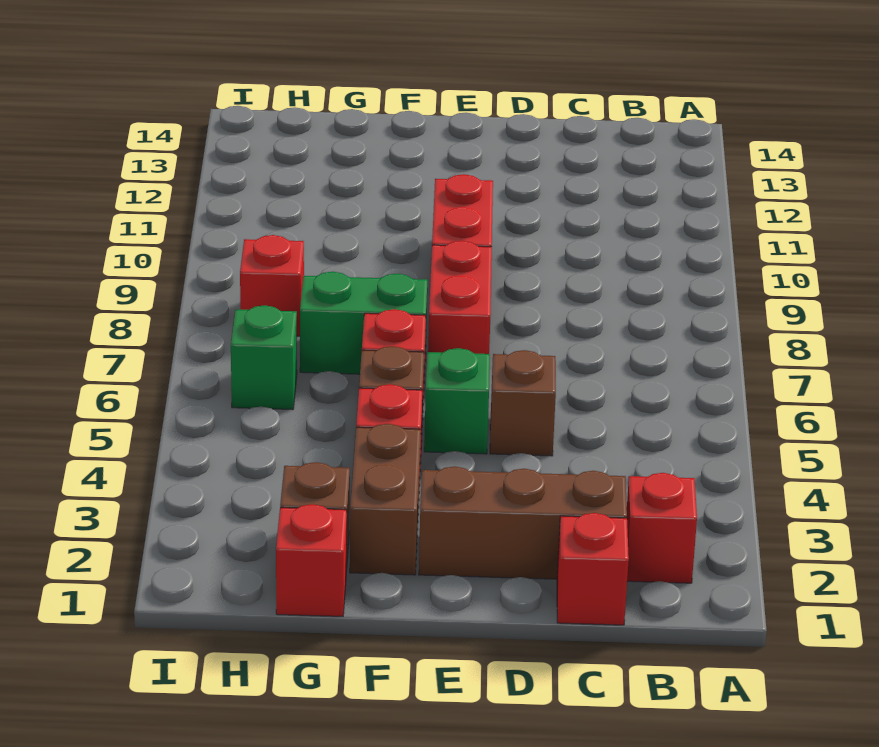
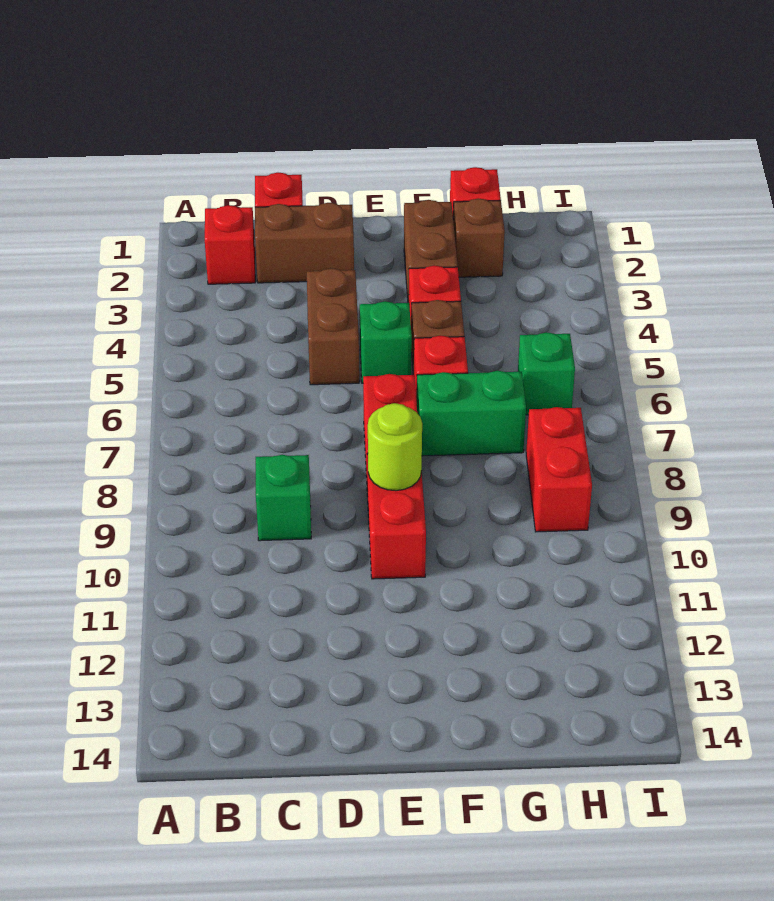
brown brick C2:E2 level 1 -> brown brick C2:D2 level 1
none -> green brick C9 level 1
brown brick D5 level 1 -> brown brick D4:D5 level 1
none -> lime round brick E9 level 2
red brick H8 level 1 -> red brick H8:H9 level 1

